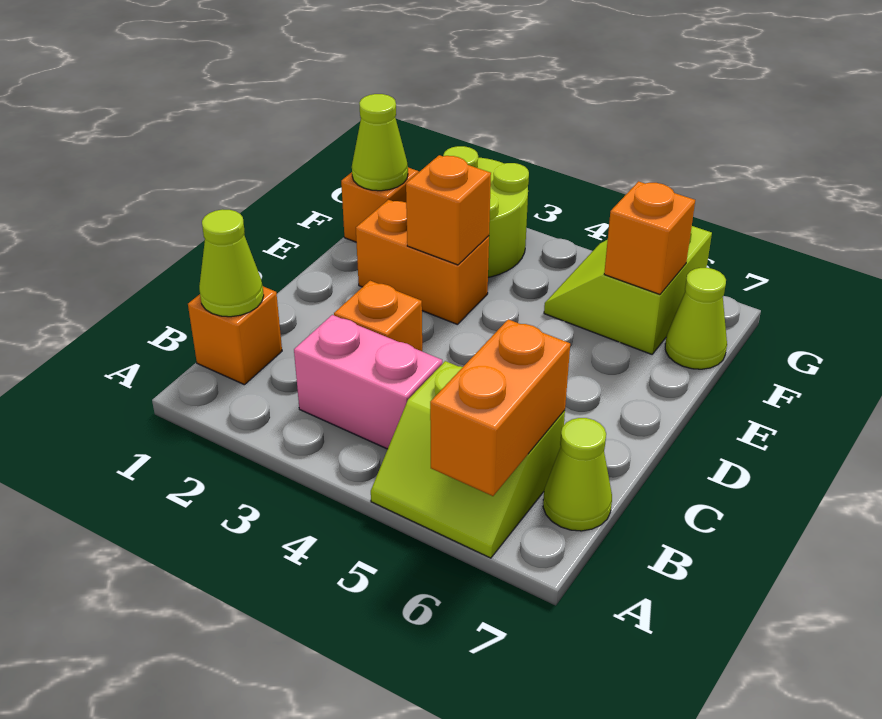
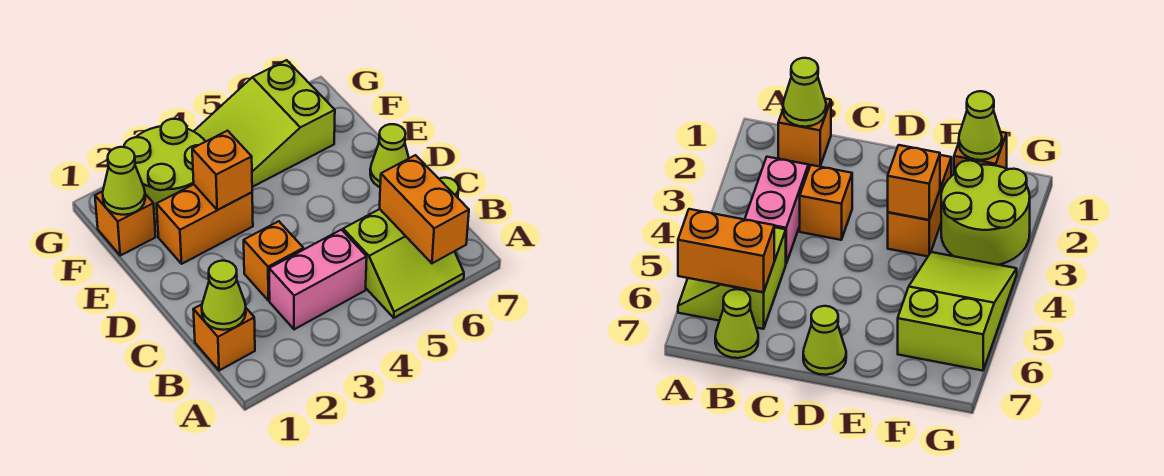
lime slope F5:G6 level 1 top 6 -> lime slope F4:G6 level 1 top 6
orange brick F6 level 2 -> none
lime cone F7 level 1 -> lime cone D7 level 1

